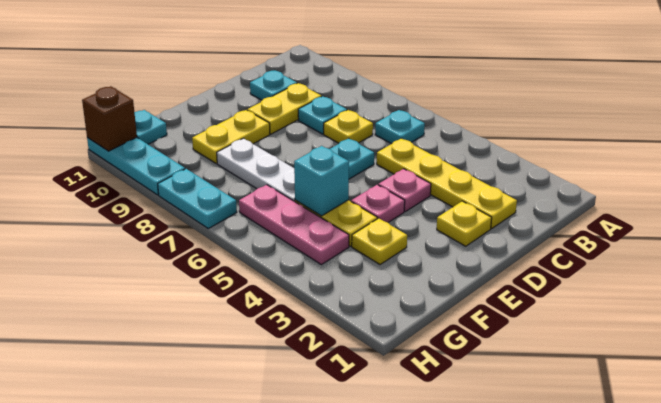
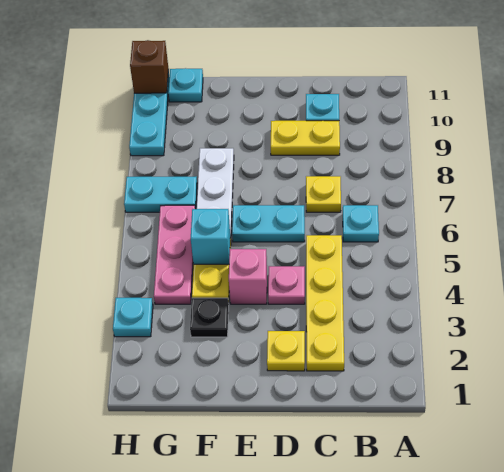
cyan plate C8 level 1 -> cyan plate H3 level 1
pink plate E4 level 1 -> pink brick E4 level 1
yellow plate E9:F9 level 1 -> none
yellow plate F3 level 1 -> black plate F3 level 1
cyan plate H7:H8 level 1 -> cyan plate G7:H7 level 1

